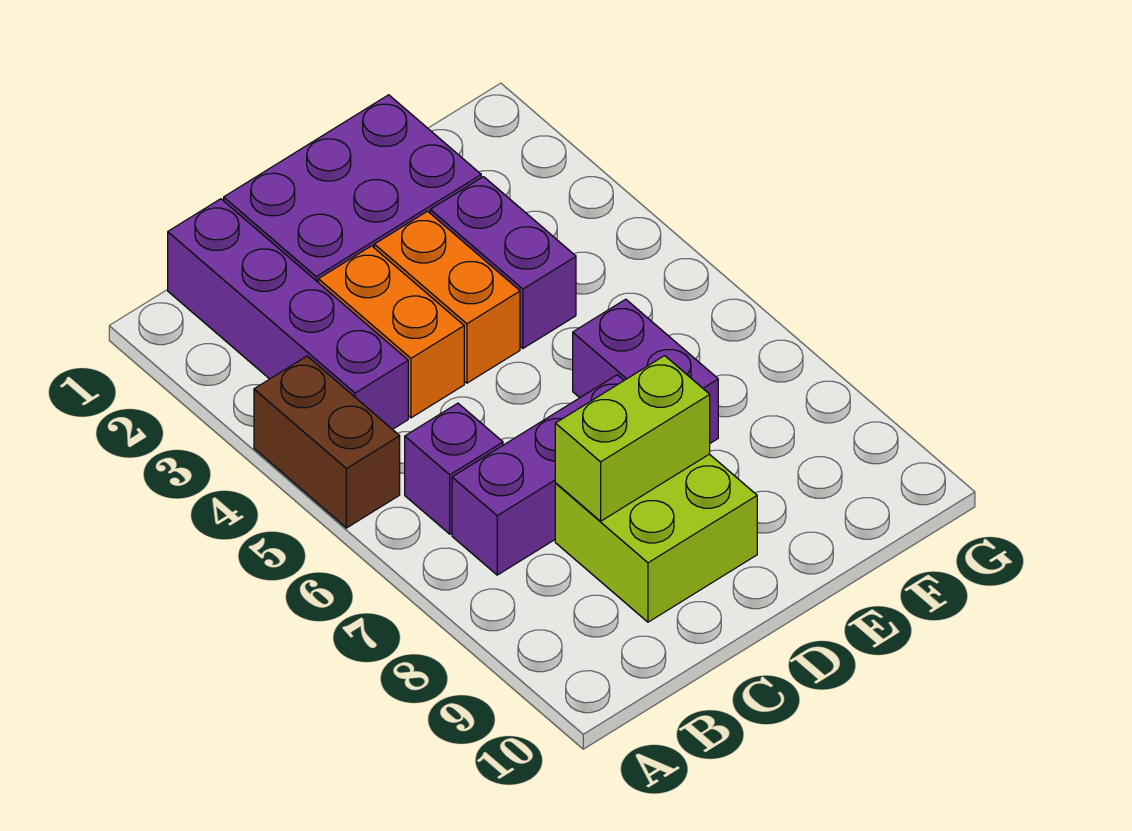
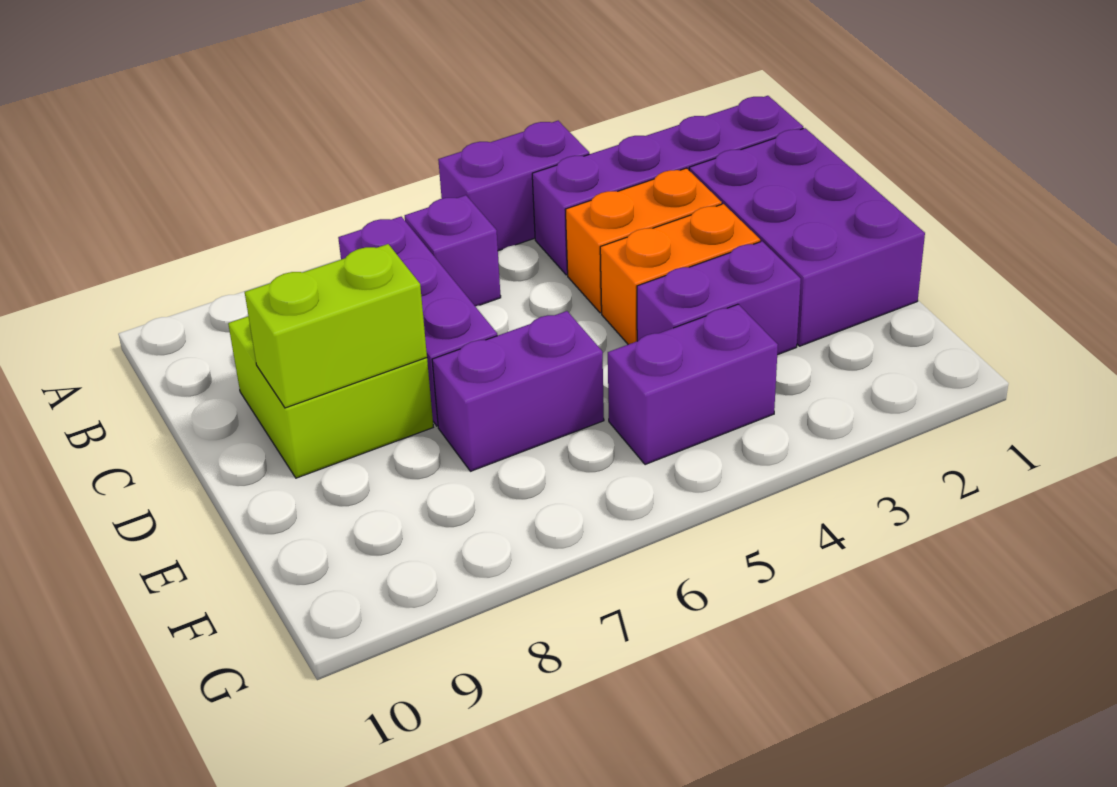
brown brick A4:A5 level 1 -> purple brick A4:A5 level 1
lime brick C8:D8 level 2 -> lime brick D8:D9 level 2
none -> purple brick F4:F5 level 1

